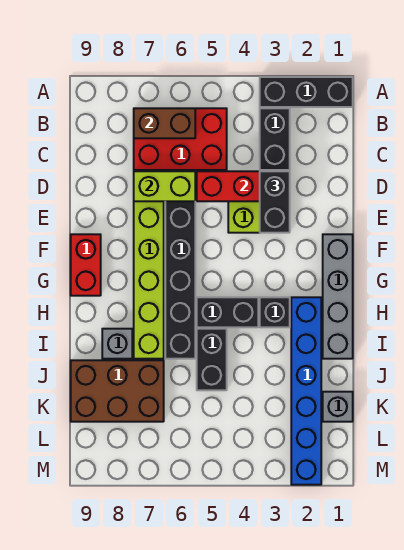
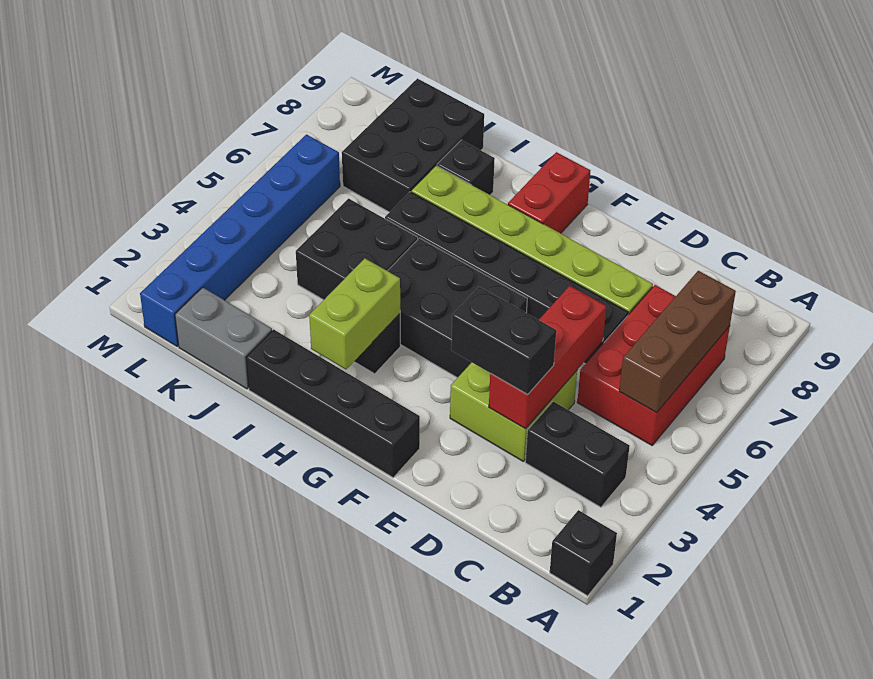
black brick A1:A3 level 1 -> black brick A1 level 1
brown brick B6:B7 level 2 -> brown brick B5:B7 level 2
lime brick D6:D7 level 2 -> lime brick H2:H3 level 2
grey brick F1:I1 level 1 -> black brick F1:I1 level 1
red brick F9:G9 level 1 -> red brick G8:G9 level 1
blue brick H2:M2 level 1 -> blue brick L1:L6 level 1
black brick H4:H5 level 1 -> black brick F4:H5 level 1
black brick I5:J5 level 1 -> black brick I4:J5 level 1
grey brick I8 level 1 -> black brick I8 level 1
brown brick J7:K9 level 1 -> black brick J7:K9 level 1
grey brick K1 level 1 -> grey brick J1:K1 level 1

